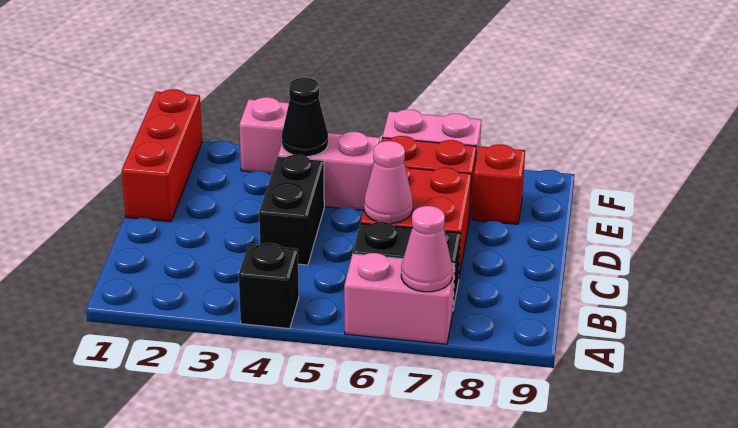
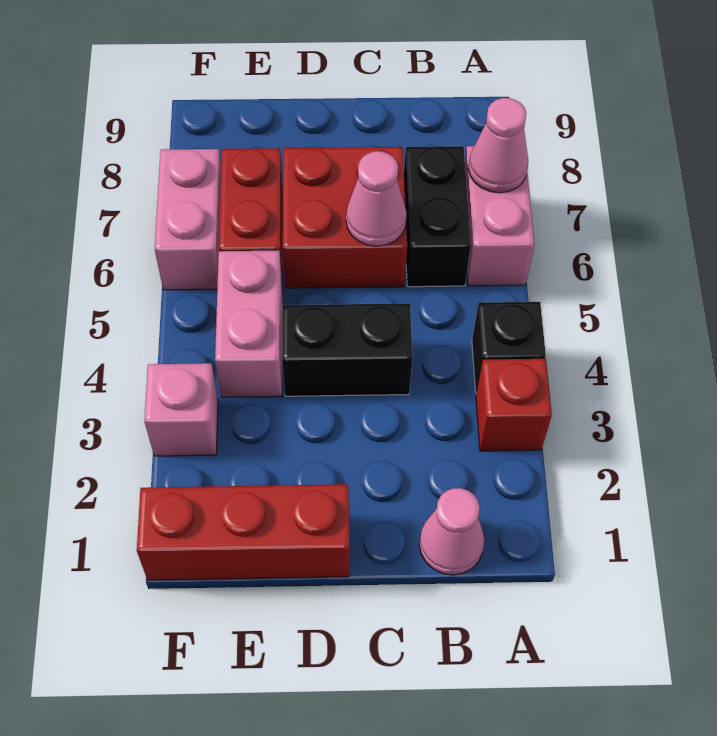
none -> pink cone B1 level 1
black cone E4 level 2 -> none
red brick E8 level 1 -> red brick A3 level 1

